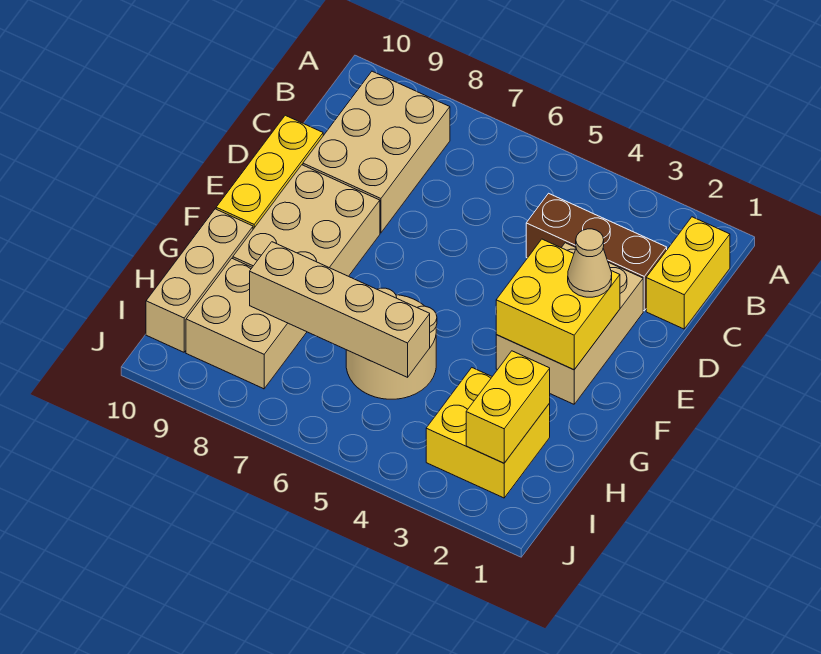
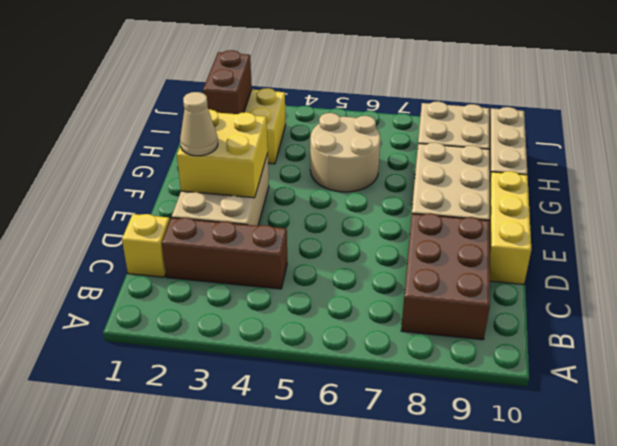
yellow brick B1:C1 level 1 -> yellow brick C1 level 1
tan brick B8:D9 level 1 -> brown brick B8:D9 level 1
yellow brick H2:I2 level 2 -> brown brick H2:I2 level 2
tan brick H5:H8 level 2 -> none

